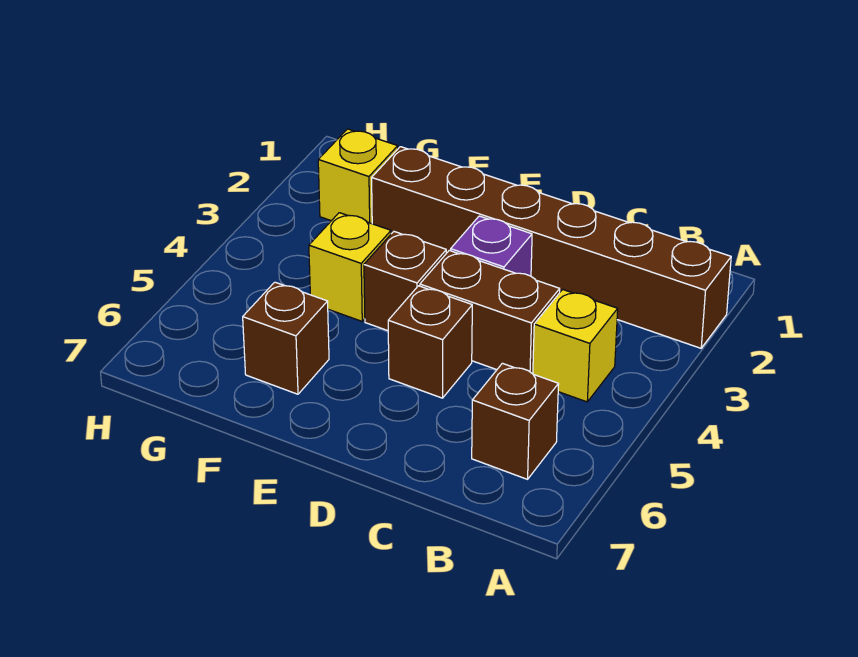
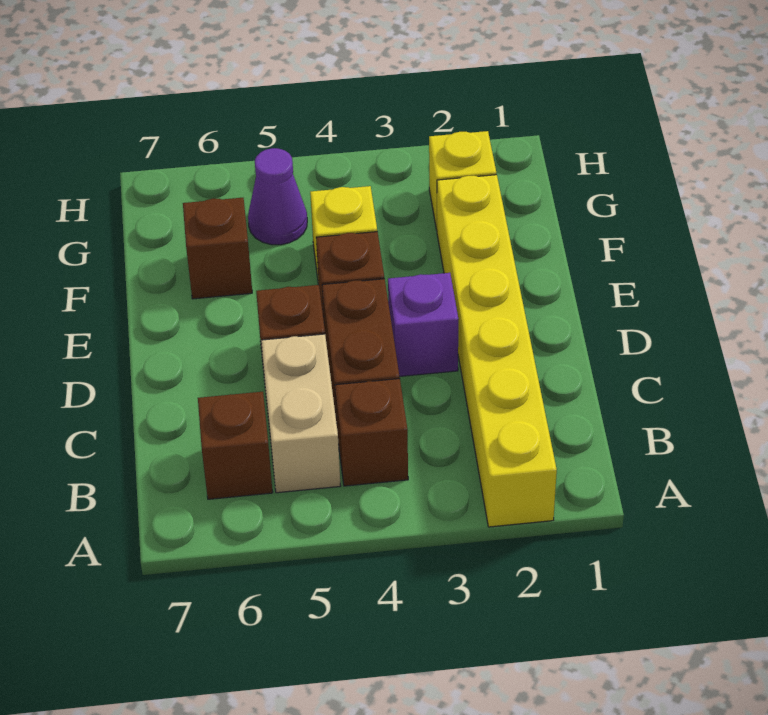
brown brick A2:F2 level 1 -> yellow brick A2:F2 level 1
yellow brick B4 level 1 -> brown brick B4 level 1
none -> tan brick B5:C5 level 1
none -> purple cone G5 level 1

